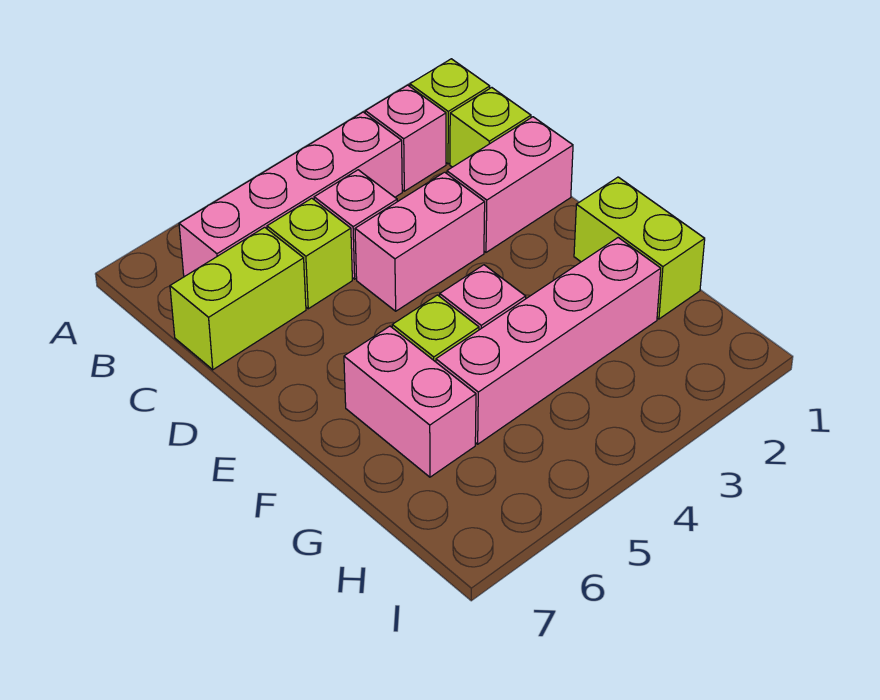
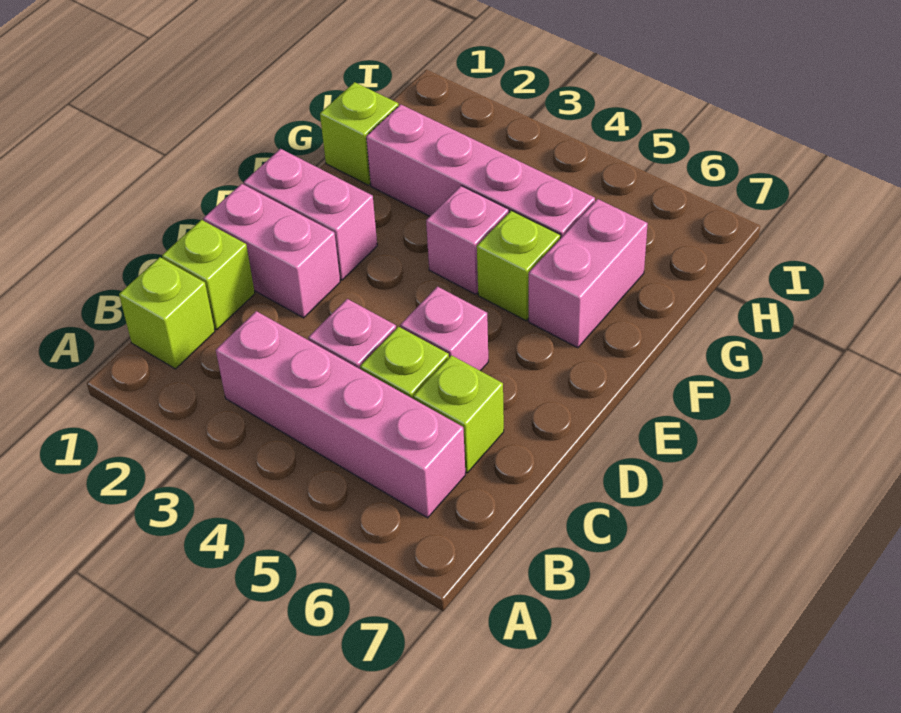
pink brick B2 level 1 -> pink brick D5 level 1
lime brick C6:C7 level 1 -> lime brick C6 level 1
pink brick D3:D4 level 1 -> pink brick E1:E2 level 1
lime brick F1:G1 level 1 -> lime brick G1 level 1

